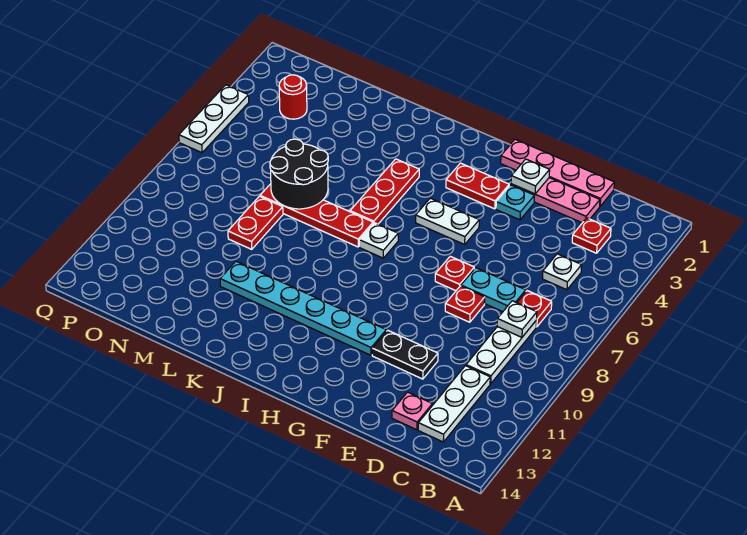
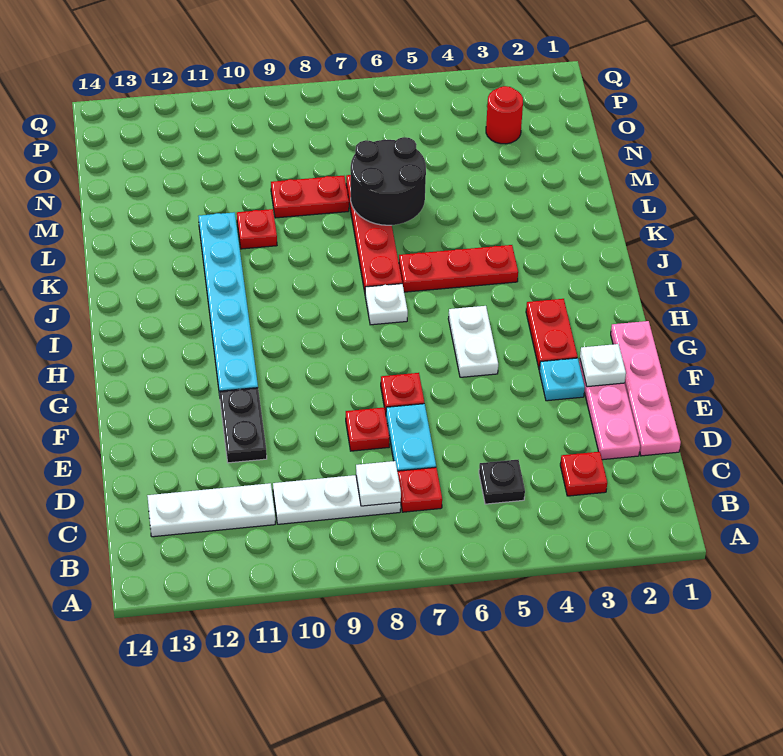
white plate C5 level 1 -> black plate C5 level 1
pink plate D13 level 1 -> none
none -> red plate L10 level 1
white plate Q4:Q6 level 1 -> none

